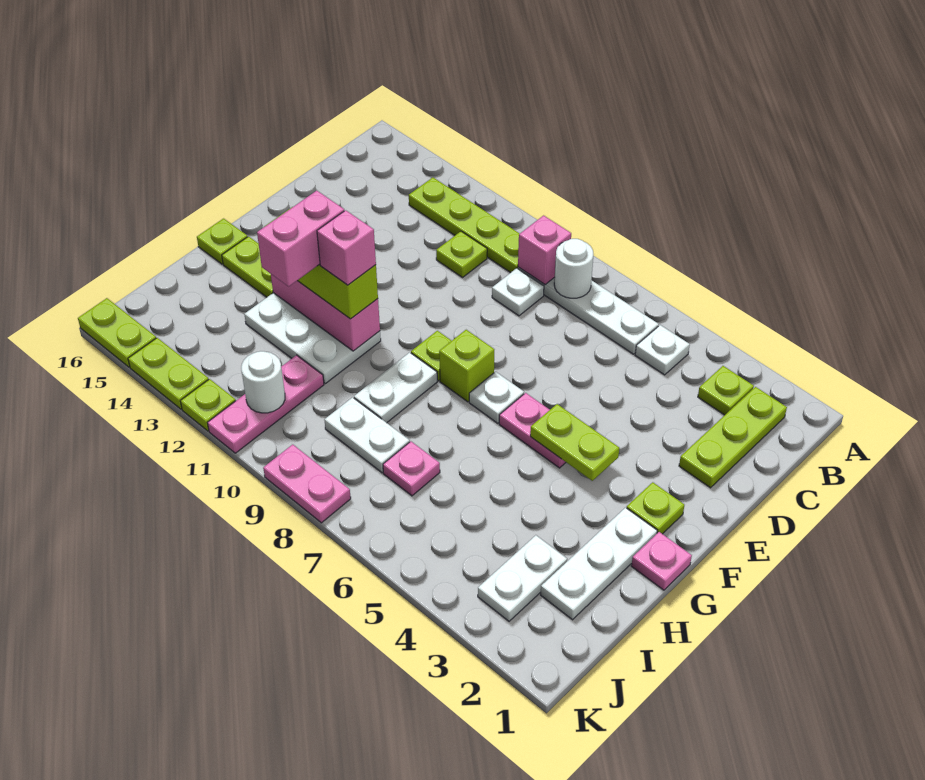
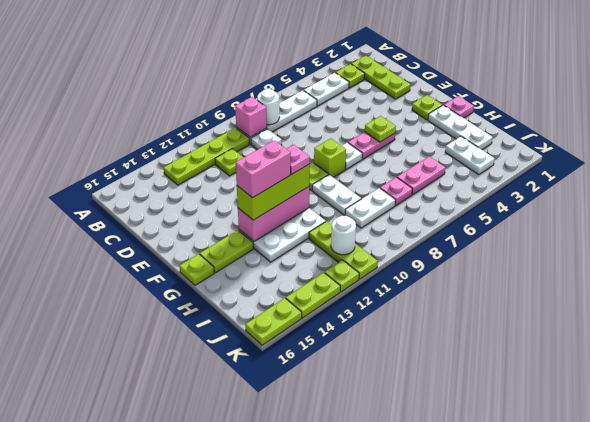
white plate B5 level 1 -> white plate B4:B5 level 1
lime plate F4:F5 level 2 -> lime plate F5 level 2
pink brick G11 level 4 -> pink plate G11 level 4
pink brick G12:H12 level 4 -> pink brick G12:G13 level 4
pink plate I11:K11 level 1 -> lime plate I11:K11 level 1
pink plate K8:K9 level 1 -> pink plate I5:I6 level 1

